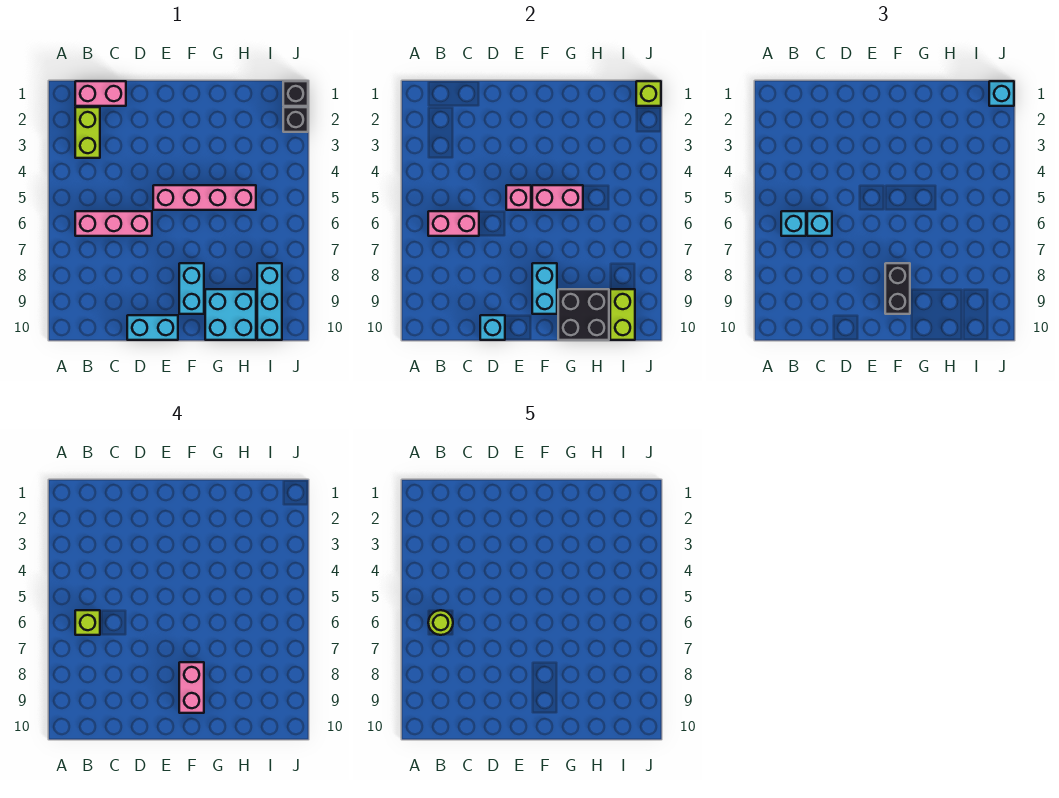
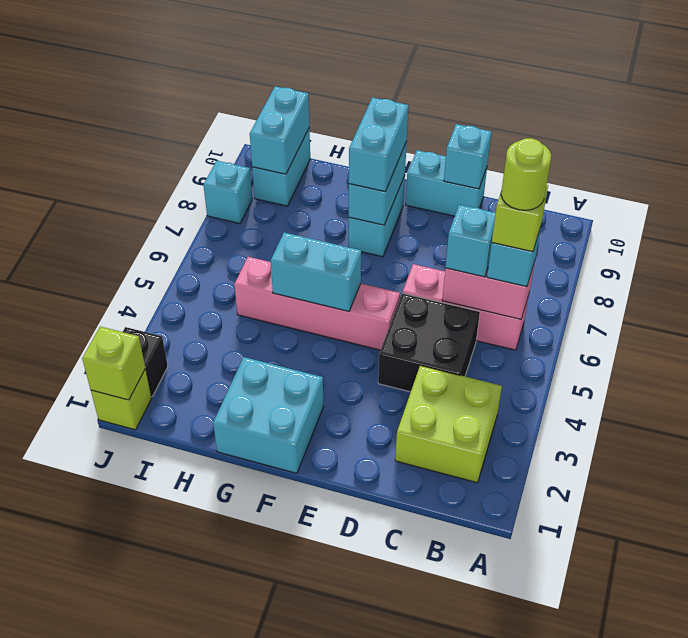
pink brick B1:C1 level 1 -> none
lime brick B2:B3 level 1 -> lime brick B2:C3 level 1
pink brick E5 level 2 -> none
pink brick F5:G5 level 2 -> cyan brick F5:G5 level 2
black brick F8:F9 level 3 -> cyan brick F8:F9 level 3
pink brick F8:F9 level 4 -> none
cyan brick G9:H10 level 1 -> cyan brick F1:G2 level 1
black brick G9:H10 level 2 -> black brick C4:D5 level 1
cyan brick I8:I10 level 1 -> cyan brick I9:I10 level 1
lime brick I9:I10 level 2 -> cyan brick I9:I10 level 2
black brick J1 level 1 -> lime brick J1 level 1
cyan brick J1 level 3 -> cyan brick J8 level 1

